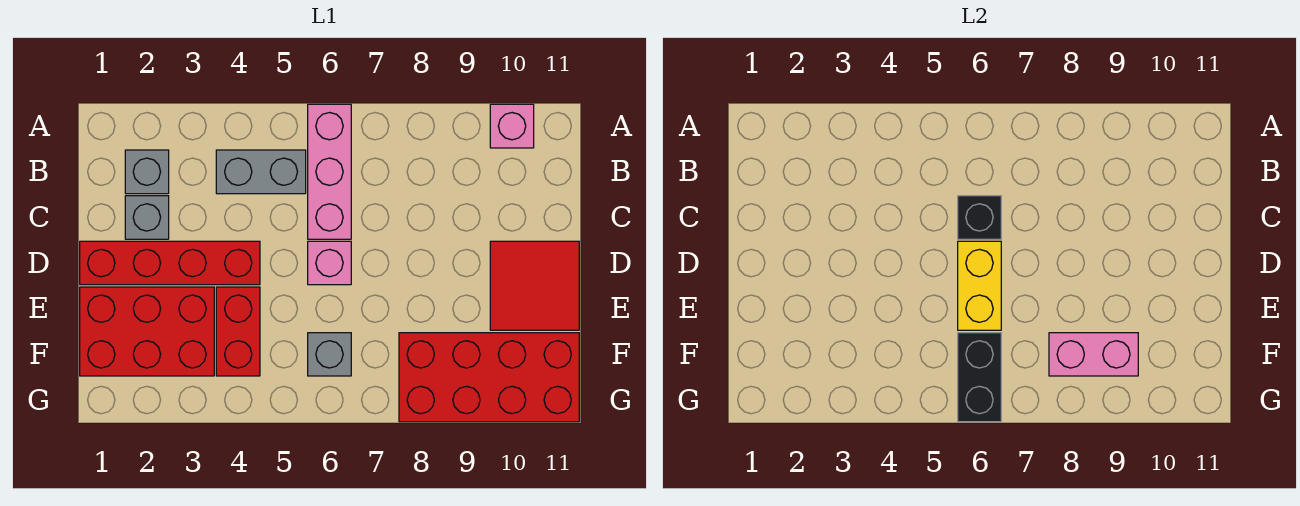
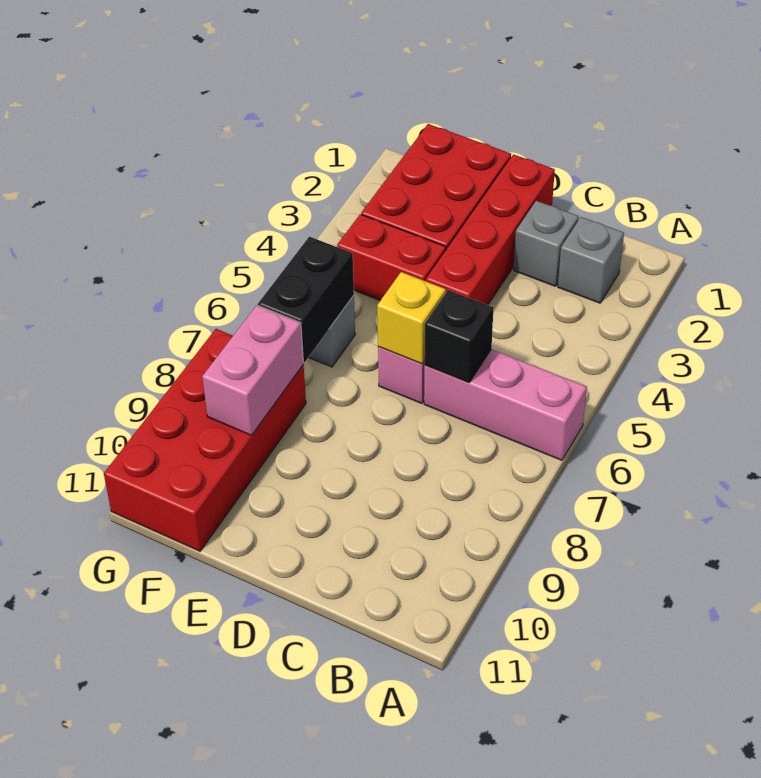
pink brick A10 level 1 -> none
grey brick B4:B5 level 1 -> none
yellow brick D6:E6 level 2 -> yellow brick D6 level 2
red tile D10:E11 level 1 -> none
black brick F6:G6 level 2 -> black brick F6:F7 level 2

